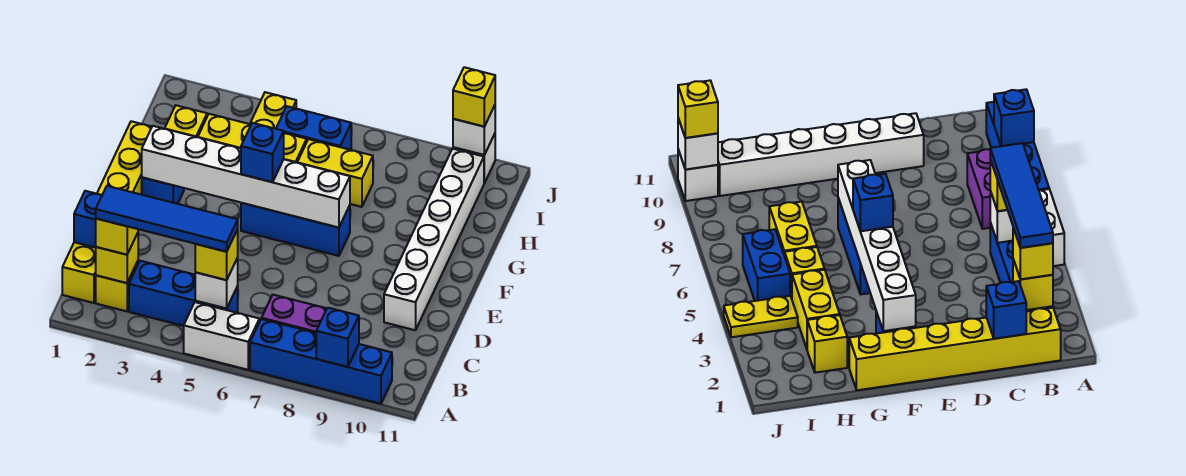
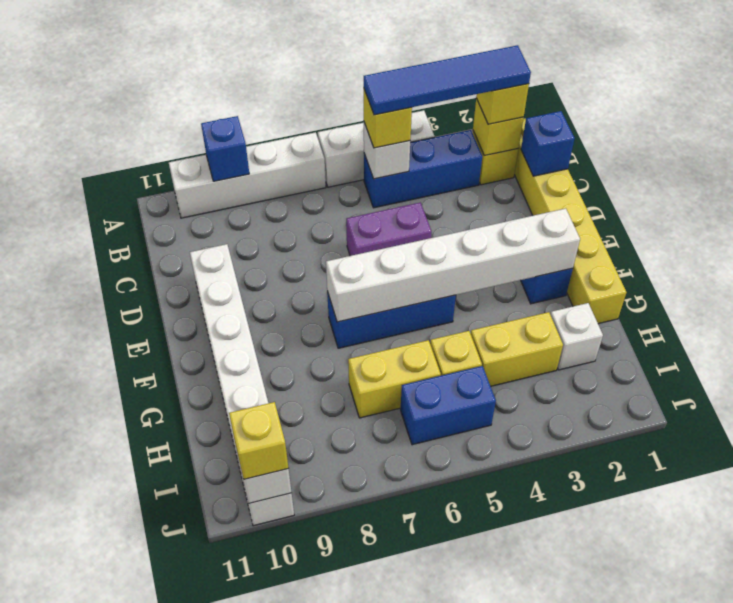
white brick A5:A6 level 1 -> white brick A4:A6 level 1
blue brick A7:A10 level 1 -> white brick A7:A10 level 1
purple brick B7:B8 level 1 -> purple brick D5:D6 level 1
blue brick F5 level 3 -> none
yellow brick H2 level 1 -> white brick H2 level 1
yellow plate I4:J4 level 1 -> none

